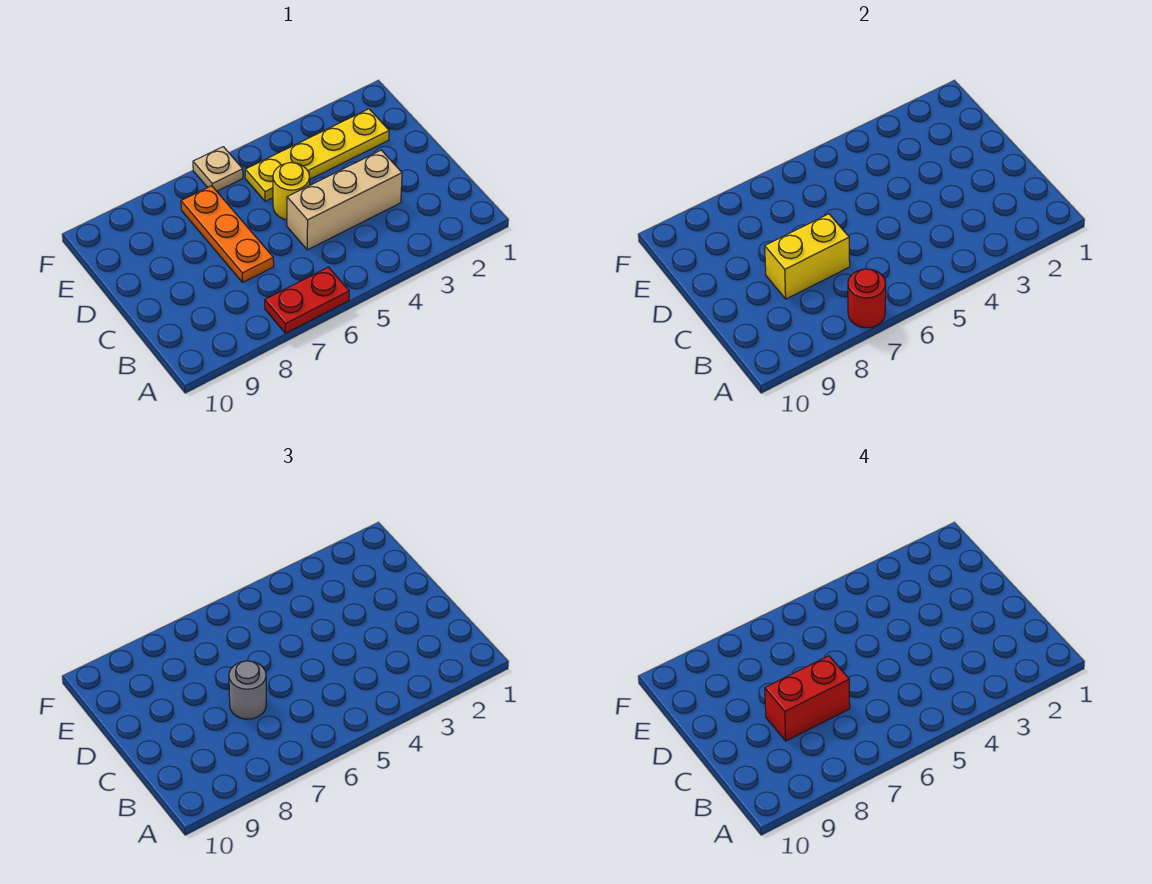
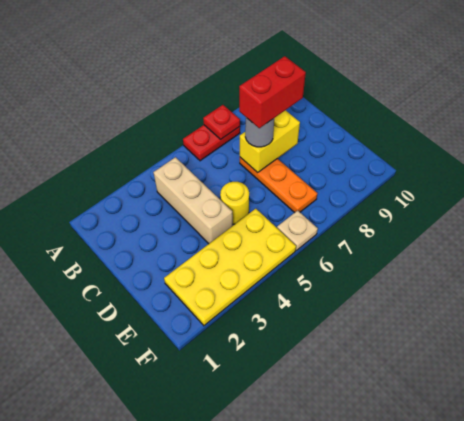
red round brick A7 level 2 -> red plate A7 level 2
tan brick C3:C5 level 1 -> tan brick B4:D4 level 1
yellow plate E2:E5 level 1 -> yellow plate E2:F5 level 1

